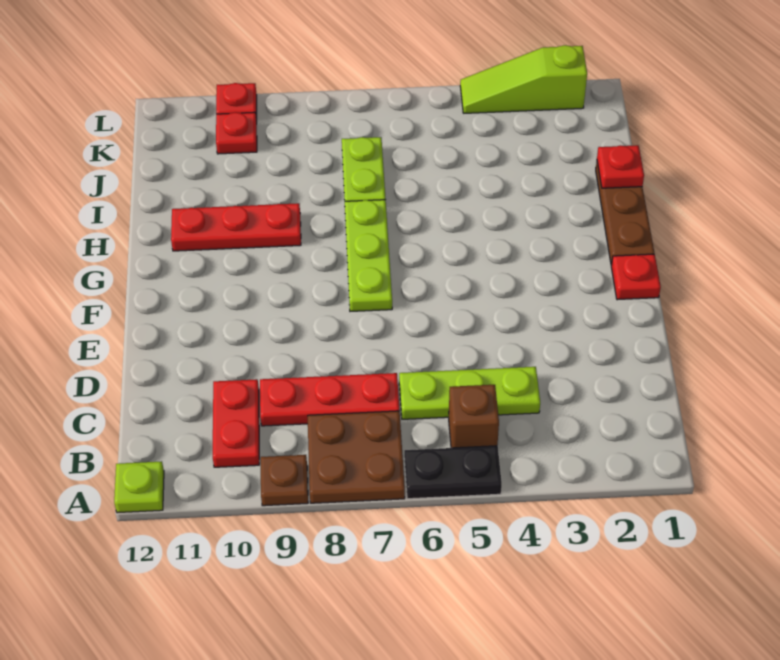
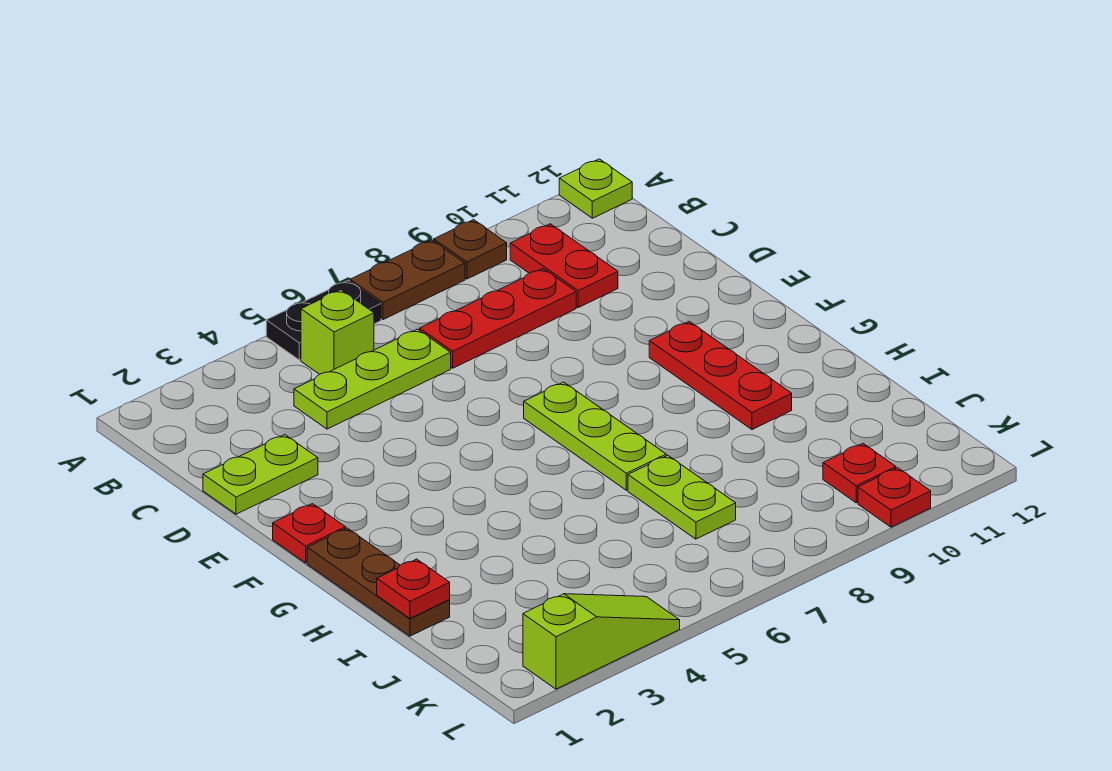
brown plate A7:B8 level 1 -> brown plate A7:A8 level 1
brown brick B5 level 1 -> lime brick B5 level 1
none -> lime plate D1:D2 level 1
red plate H9:H11 level 1 -> red plate F10:H10 level 1

